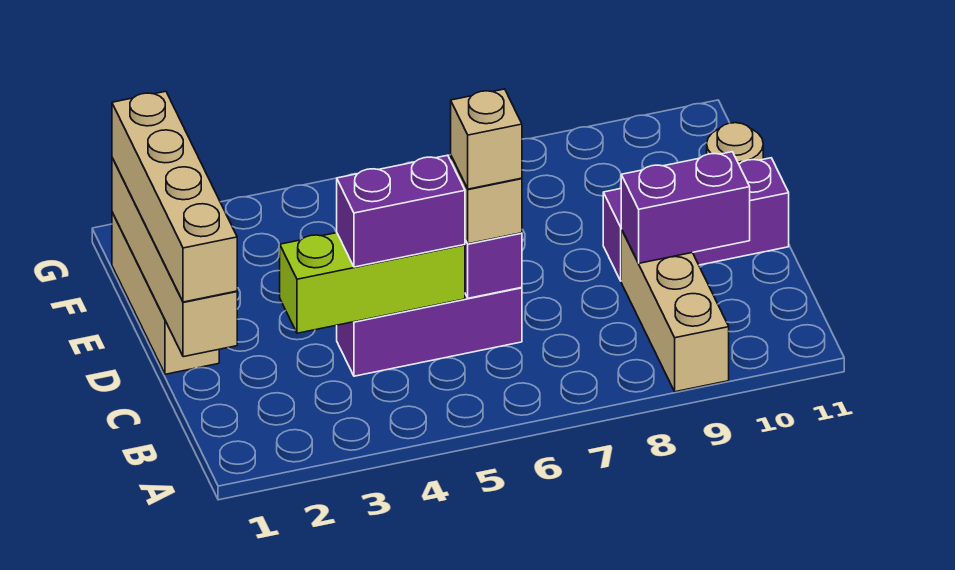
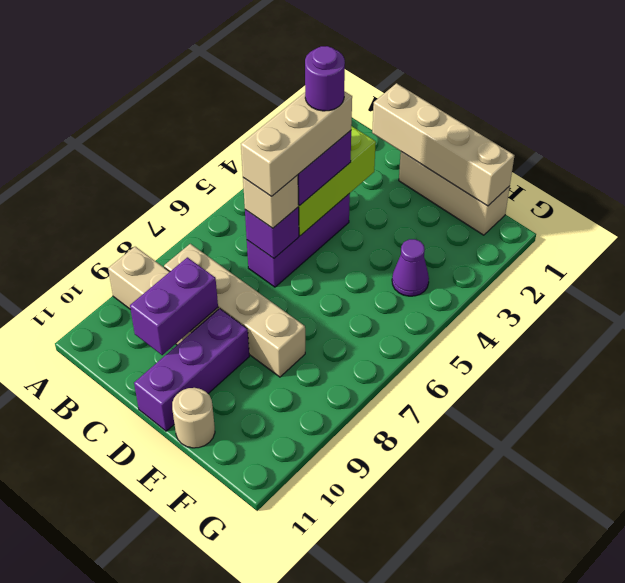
tan brick C1:F1 level 3 -> tan brick B8:E8 level 1
none -> purple round brick C4 level 5
tan brick C6 level 4 -> tan brick C4:C6 level 4
none -> purple cone F4 level 1

